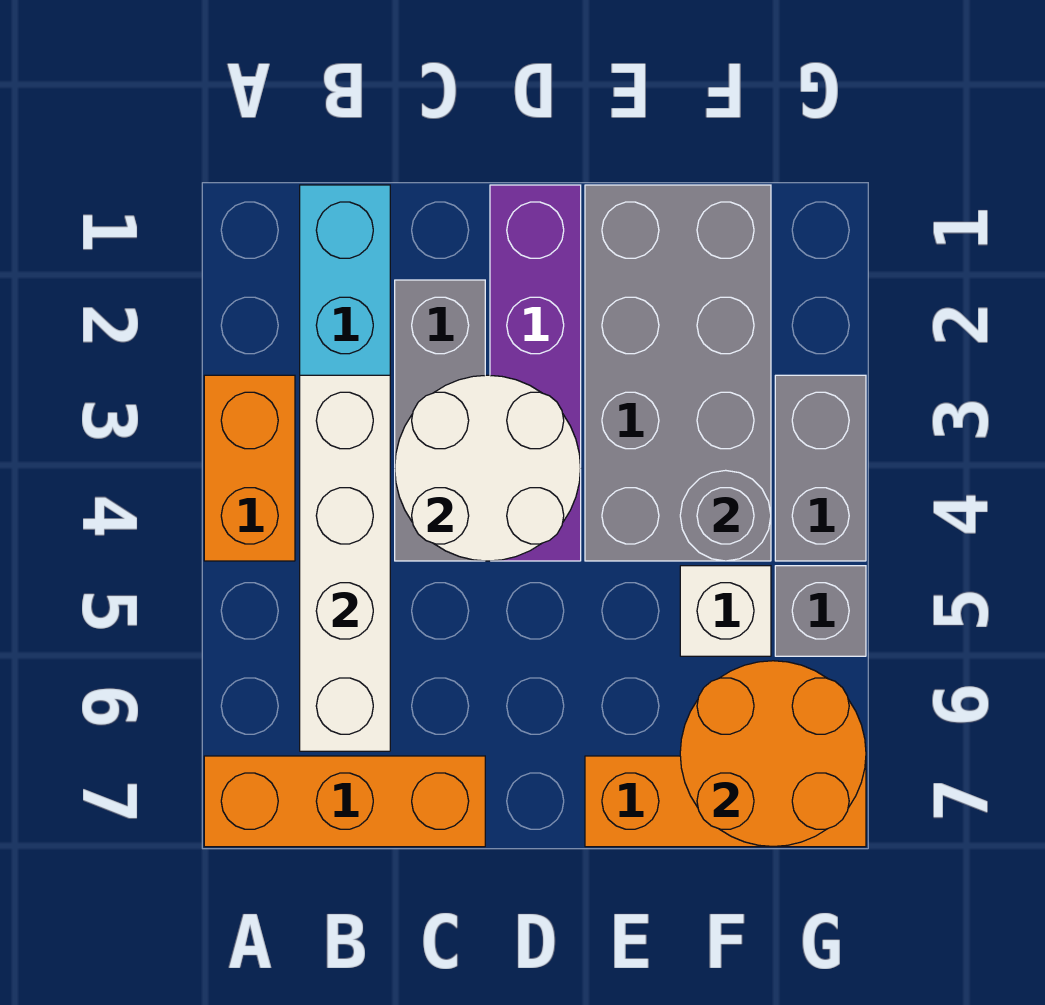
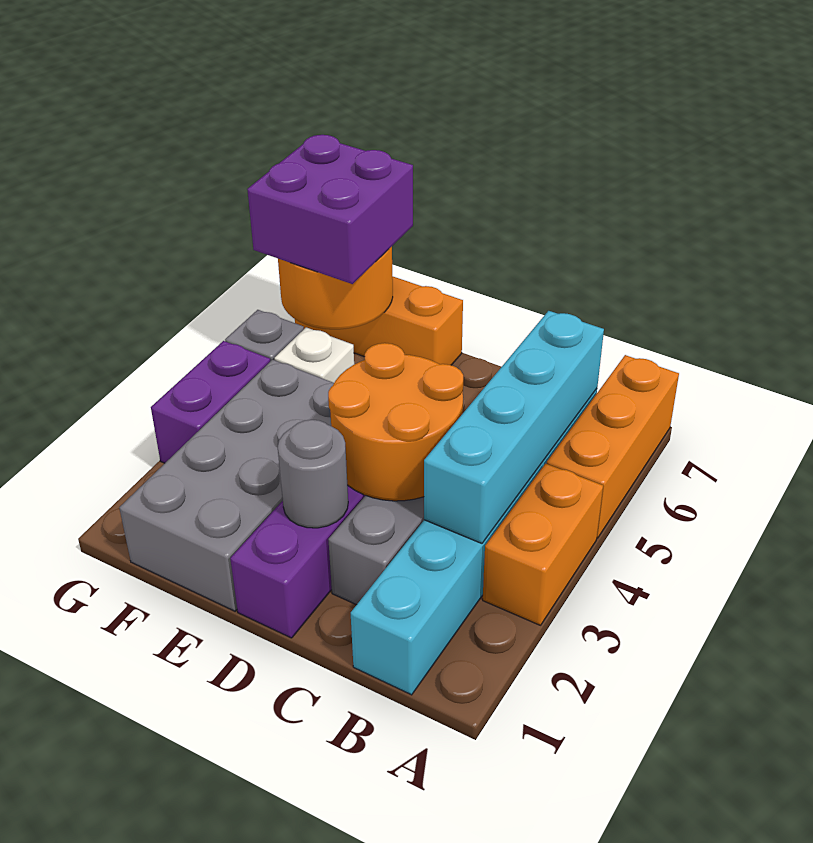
orange brick A7:C7 level 1 -> orange brick A5:A7 level 1
white brick B3:B6 level 2 -> cyan brick B3:B6 level 2
white round brick C3:D4 level 2 -> orange round brick C3:D4 level 2
grey round brick F4 level 2 -> grey round brick D2 level 2
none -> purple brick F6:G7 level 3
grey brick G3:G4 level 1 -> purple brick G3:G4 level 1

